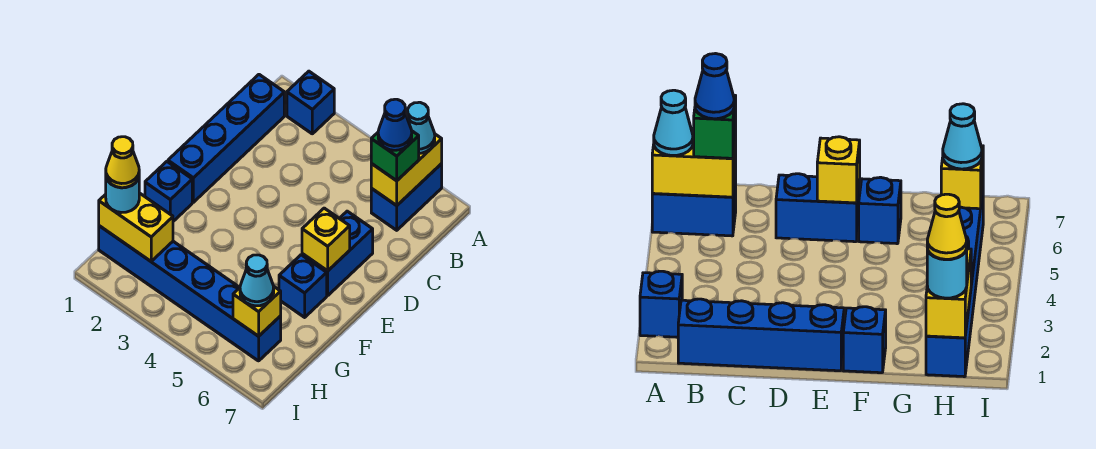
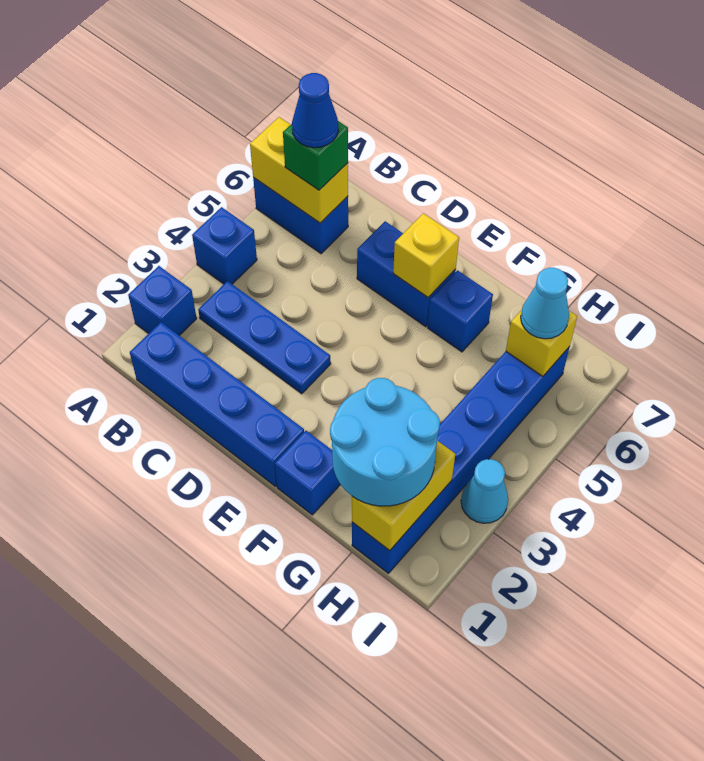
none -> blue brick A4 level 1
cyan cone A6 level 3 -> cyan cone I3 level 1
none -> blue plate B3:D3 level 1
cyan round brick H1 level 3 -> cyan round brick G1:H2 level 3
yellow cone H1 level 4 -> none

